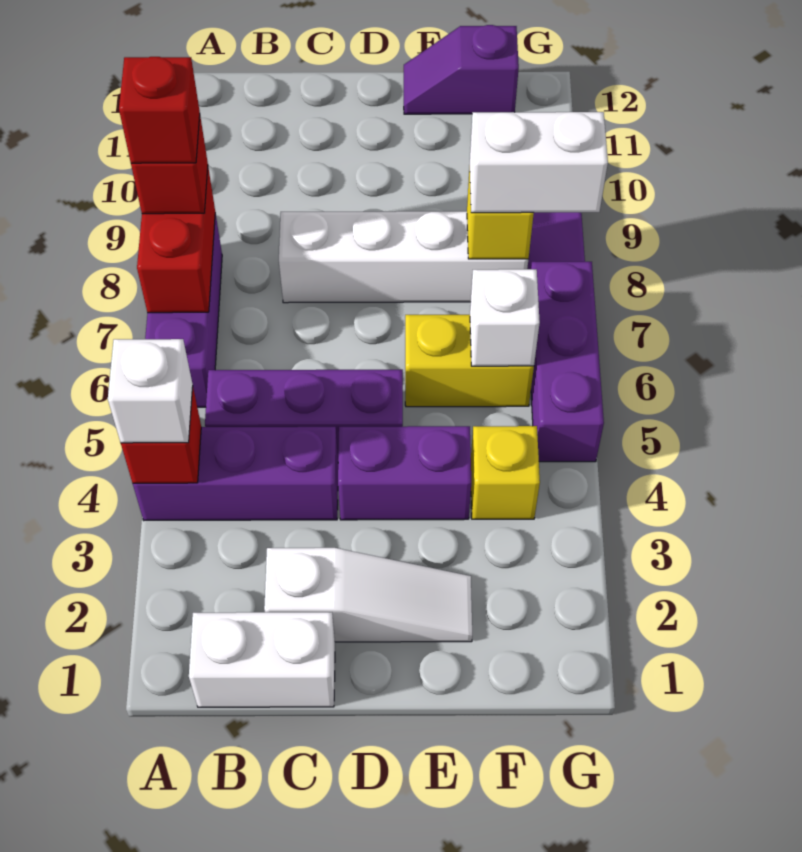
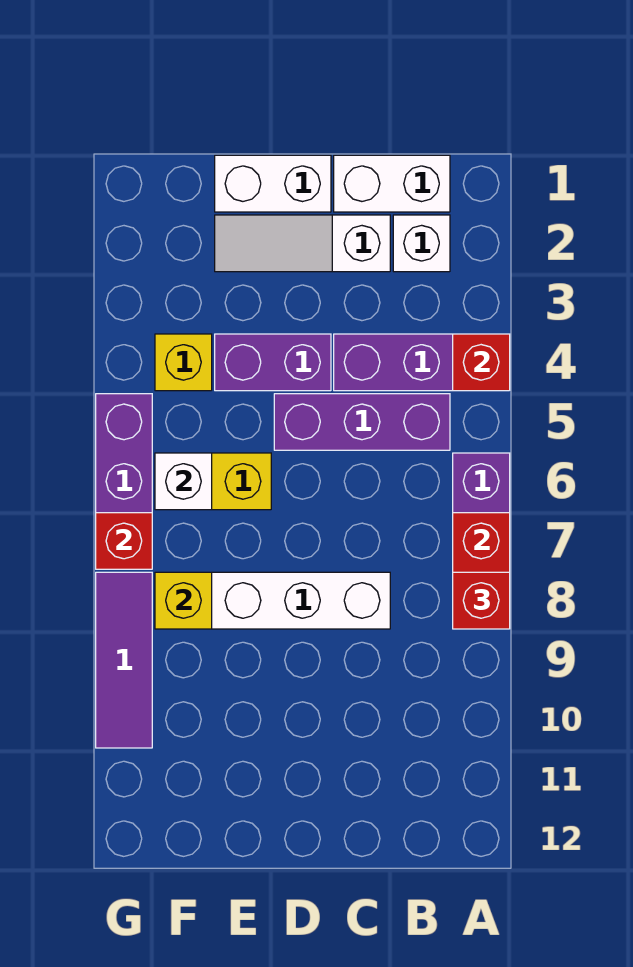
white brick A4 level 3 -> white brick B2 level 1
red brick A8 level 4 -> red brick G7 level 2
purple slope E12:F12 level 1 top F -> none
white brick F8:G8 level 3 -> white brick D1:E1 level 1

